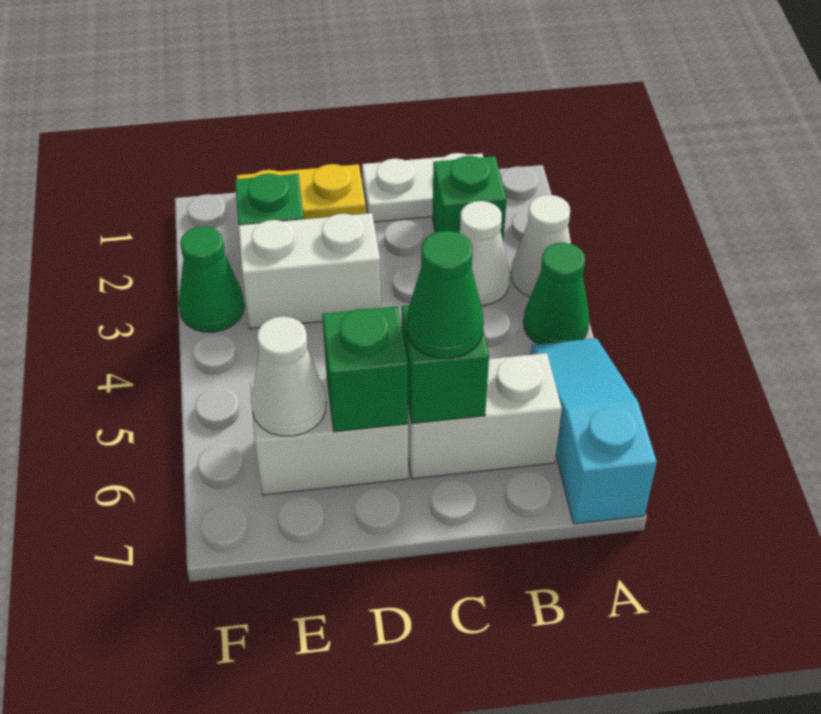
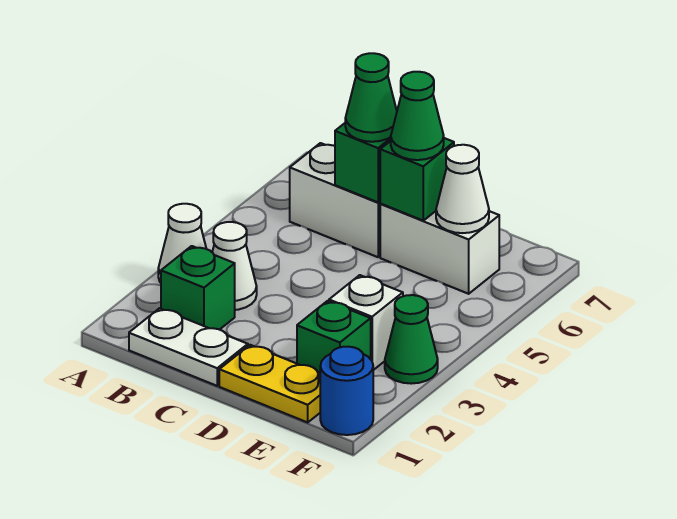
green cone A4 level 1 -> green cone D6 level 3
cyan slope A5:A7 level 1 top 7 -> none
white brick D3:E3 level 1 -> white brick E3 level 1
none -> blue round brick F1 level 1

